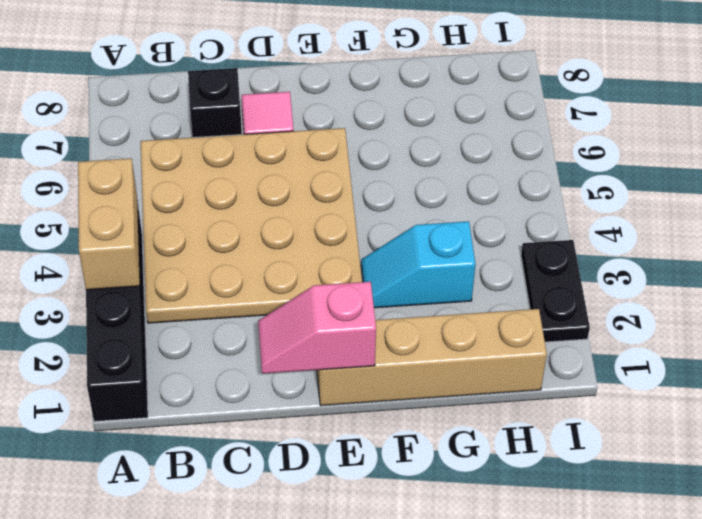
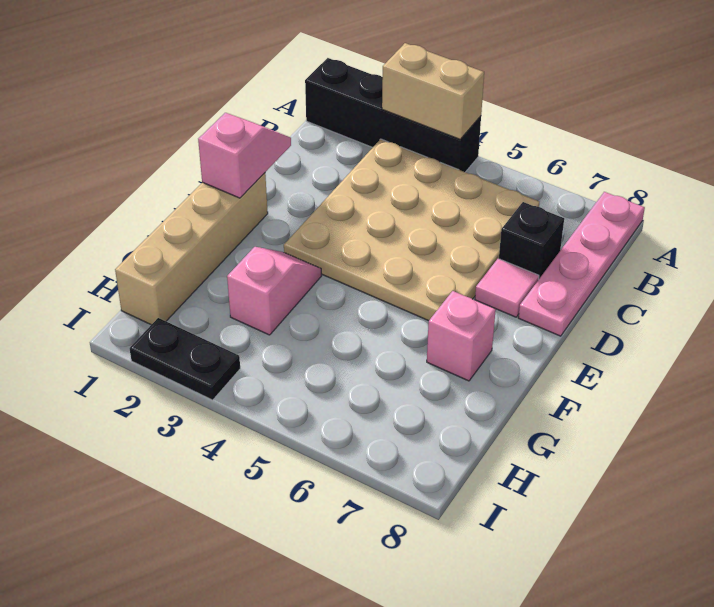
none -> pink plate A8:D8 level 1
cyan slope F3:G3 level 1 top G -> pink slope F3:G3 level 1 top G
none -> pink brick F7 level 1

